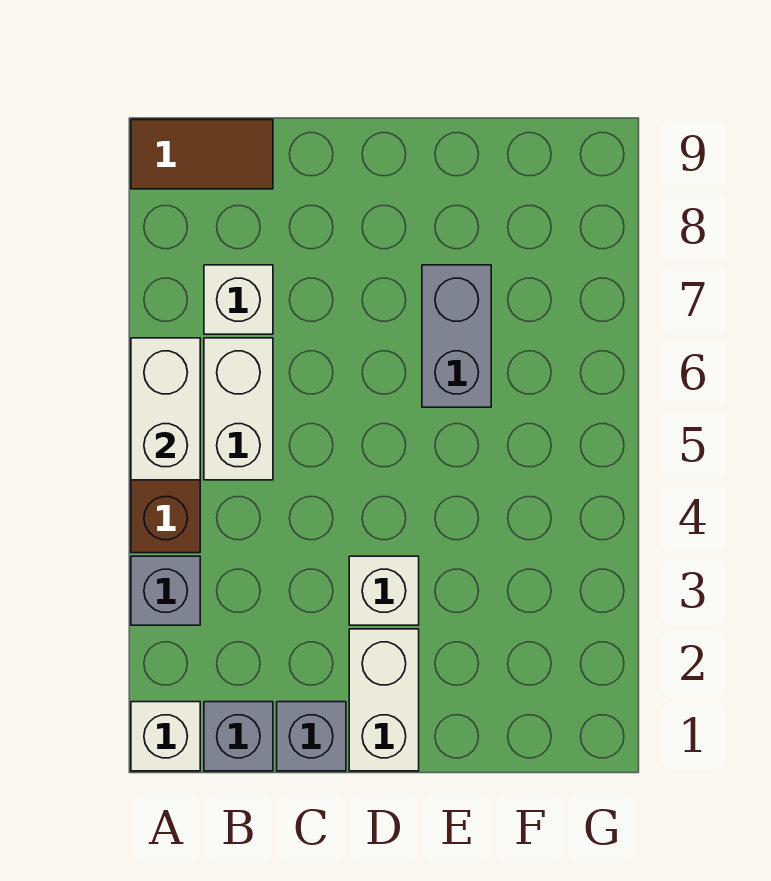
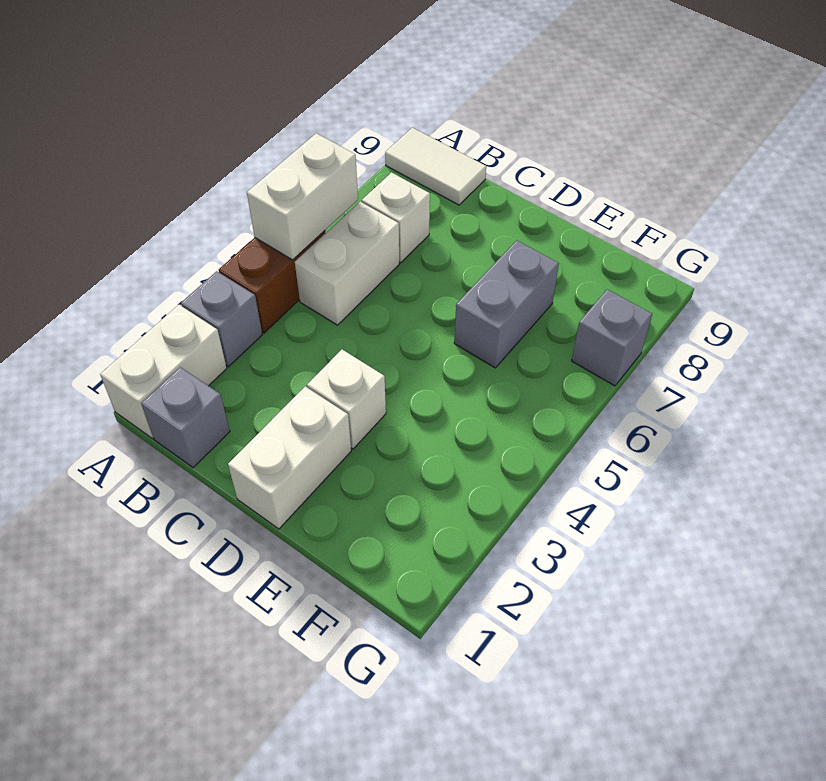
white brick A1 level 1 -> white brick A1:A2 level 1
brown tile A9:B9 level 1 -> white tile A9:B9 level 1
grey brick C1 level 1 -> grey brick G7 level 1

